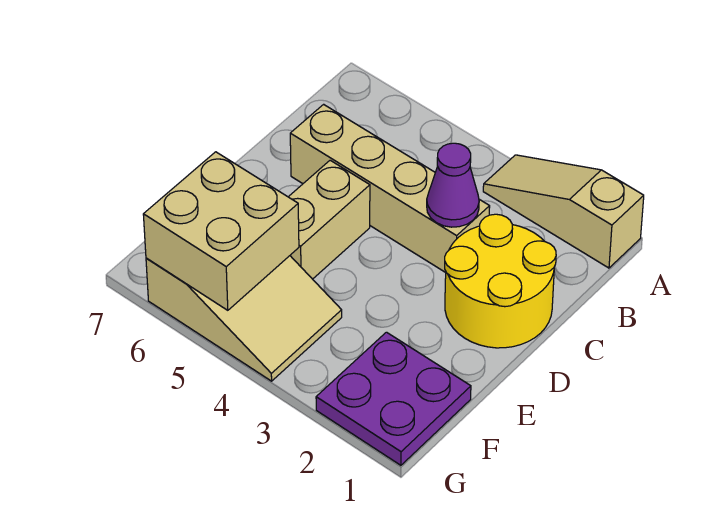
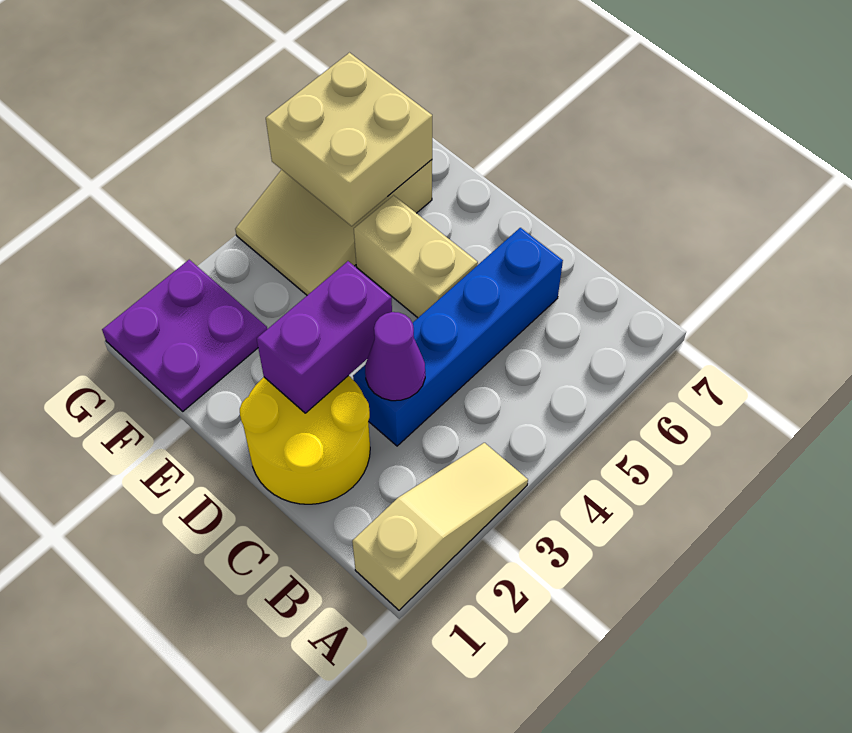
tan brick C3:C6 level 1 -> blue brick C3:C6 level 1
none -> purple brick D2:D3 level 2

